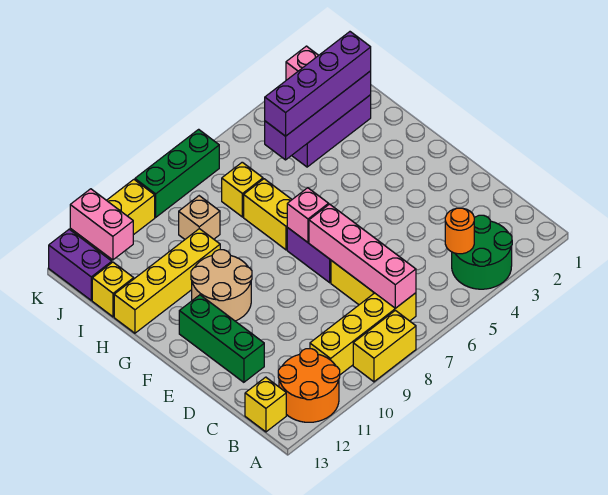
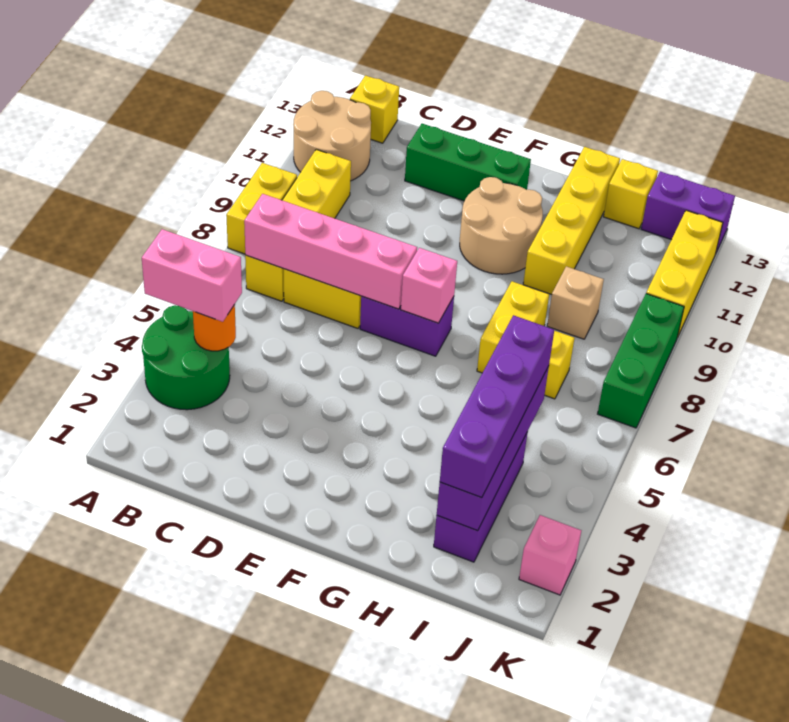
orange round brick A11:B12 level 1 -> tan round brick A11:B12 level 1
yellow brick G7:H7 level 1 -> yellow brick H7:H8 level 1
pink brick J12:K12 level 2 -> pink brick A4:B4 level 3

